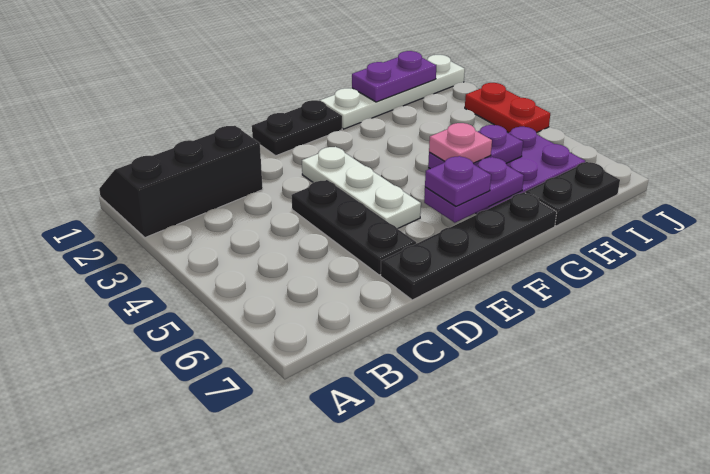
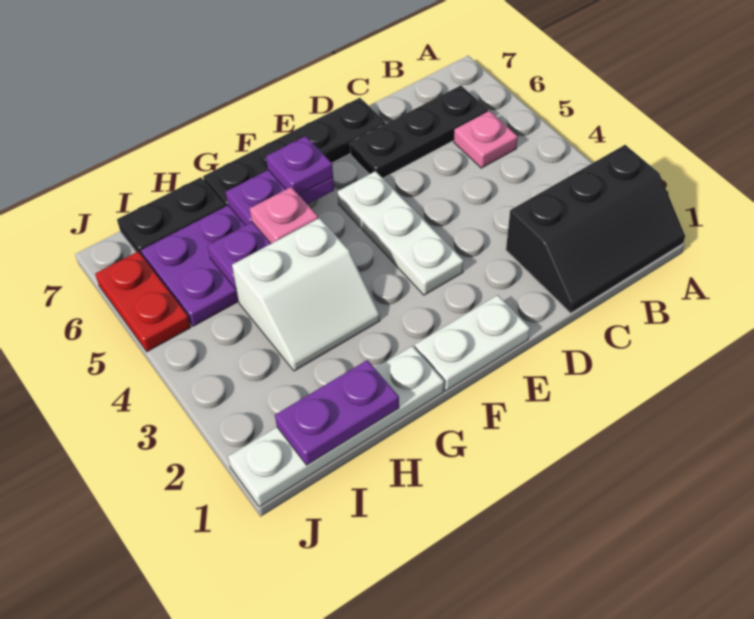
none -> pink plate B5 level 1
black plate D4:D6 level 1 -> black plate B6:D6 level 1
black plate E1:F1 level 1 -> white plate E1:F1 level 1
none -> white slope G3:H4 level 1 top 4
red plate J3:J4 level 1 -> red plate J5:J6 level 1

